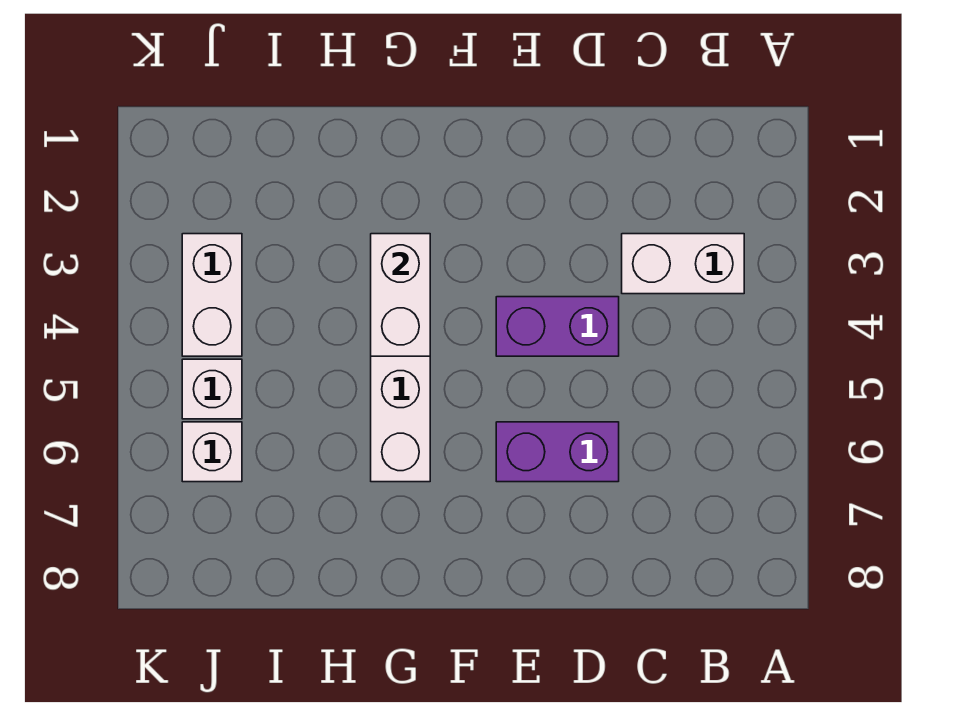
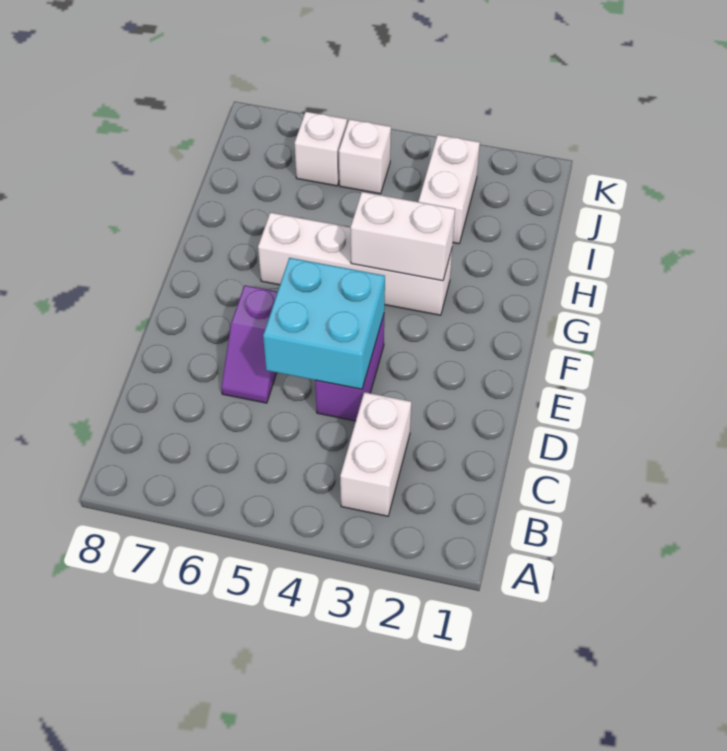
none -> cyan brick D4:E5 level 2
purple brick D6:E6 level 1 -> purple slope D6:E6 level 1 top E
white brick J3:J4 level 1 -> white brick I3:J3 level 1

